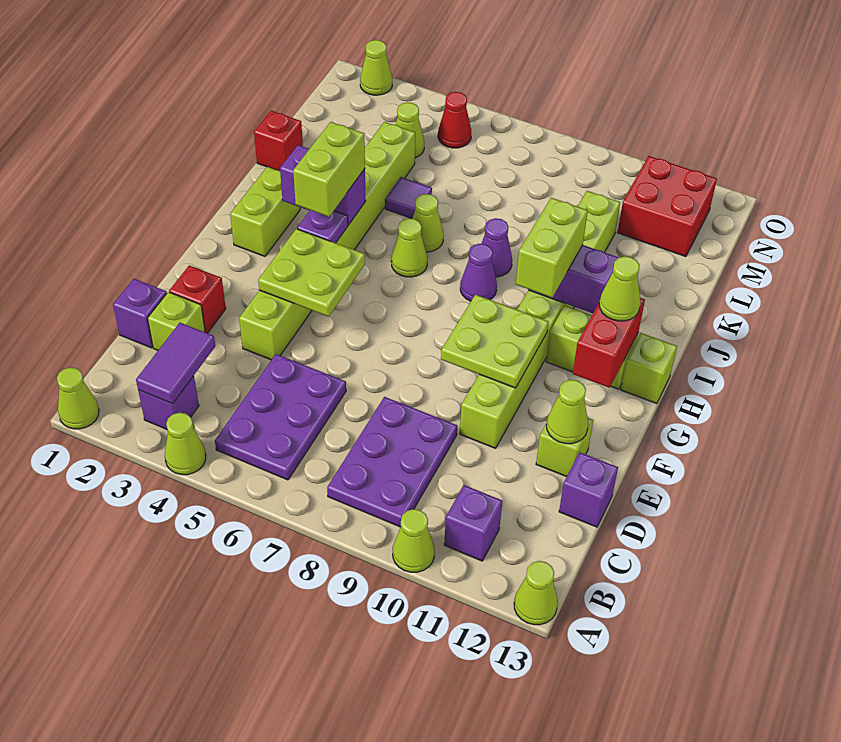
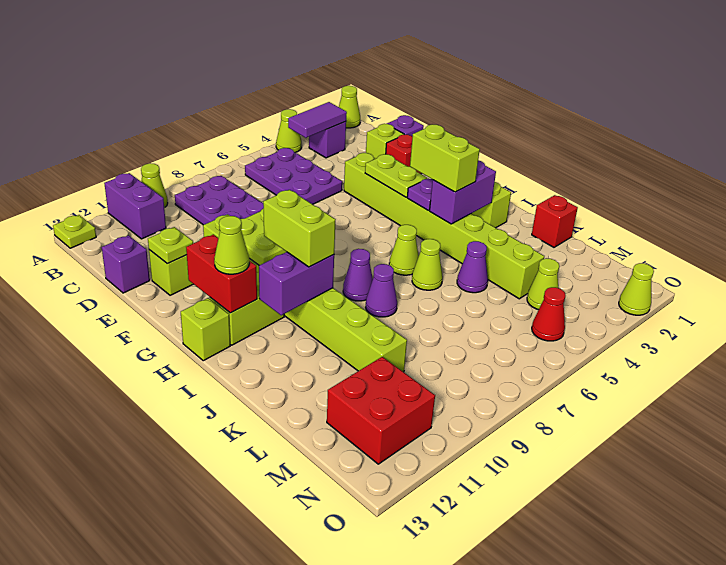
lime cone A13 level 1 -> lime plate A13 level 1
purple tile B3:C3 level 2 -> purple tile B3:B4 level 2
purple brick B11 level 1 -> purple brick A11:B11 level 1
lime cone E12 level 2 -> lime plate E12 level 2
lime plate F4:G5 level 2 -> lime plate F4:G4 level 2
purple tile K5 level 1 -> purple cone K5 level 1

